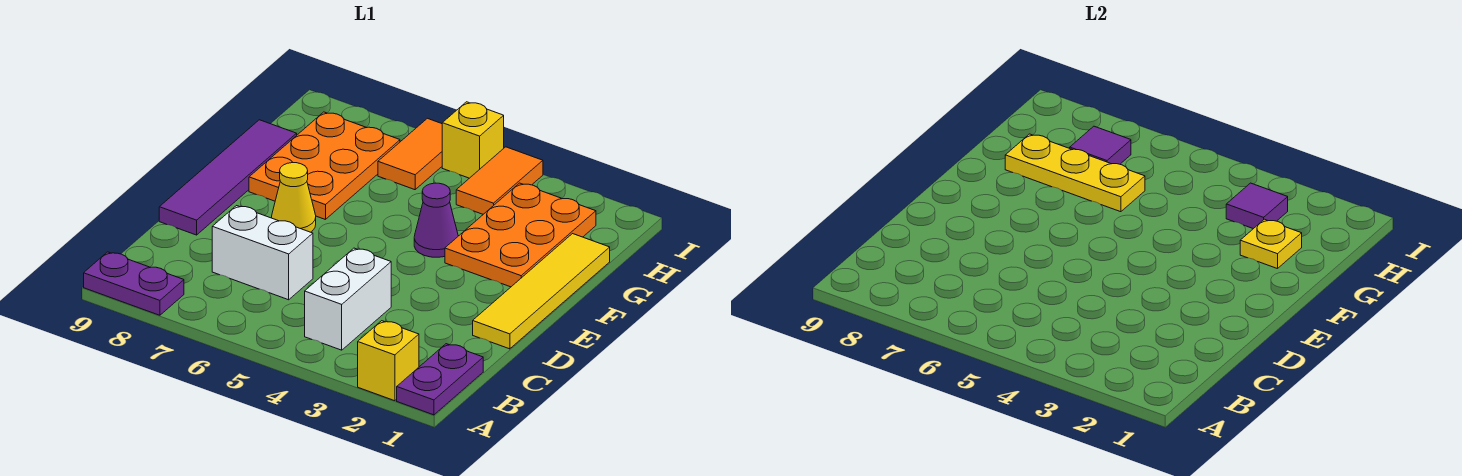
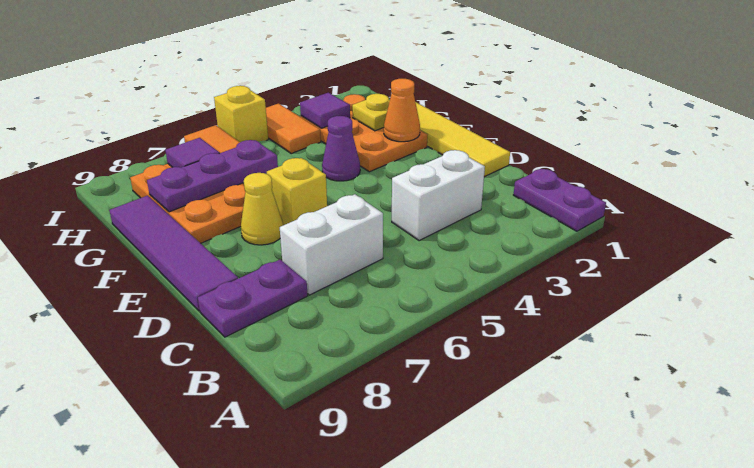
yellow brick A2 level 1 -> yellow brick E6 level 1
purple plate A8:A9 level 1 -> purple plate C8:C9 level 1
white brick B4:C4 level 1 -> white brick C3:C4 level 1
none -> orange cone F2 level 2
yellow plate G6:G8 level 2 -> purple plate G6:G8 level 2

